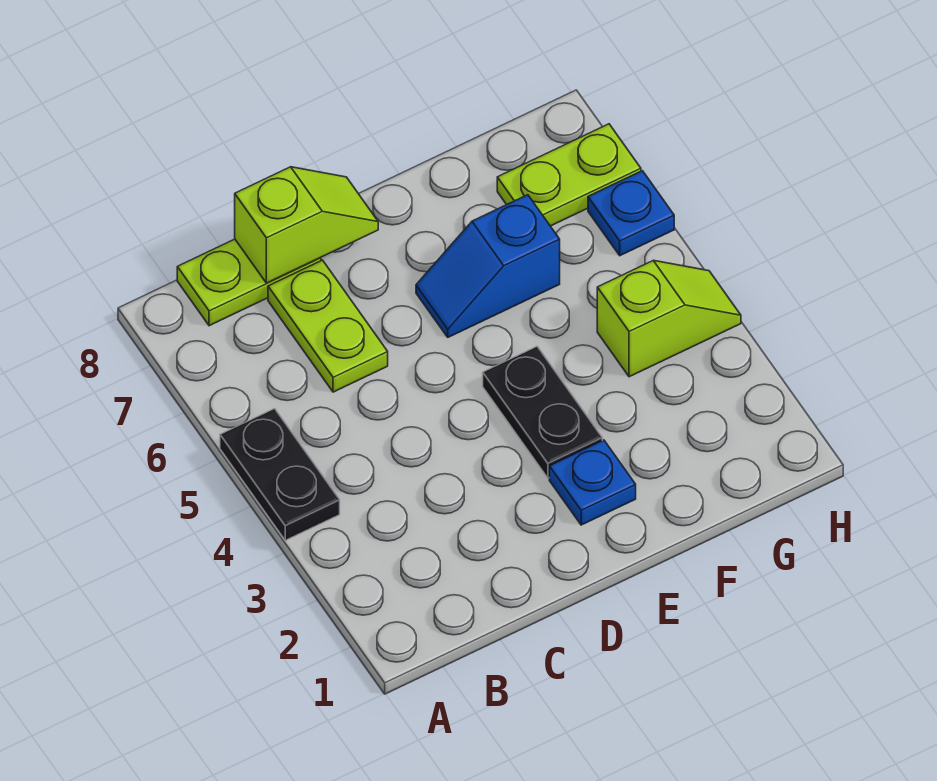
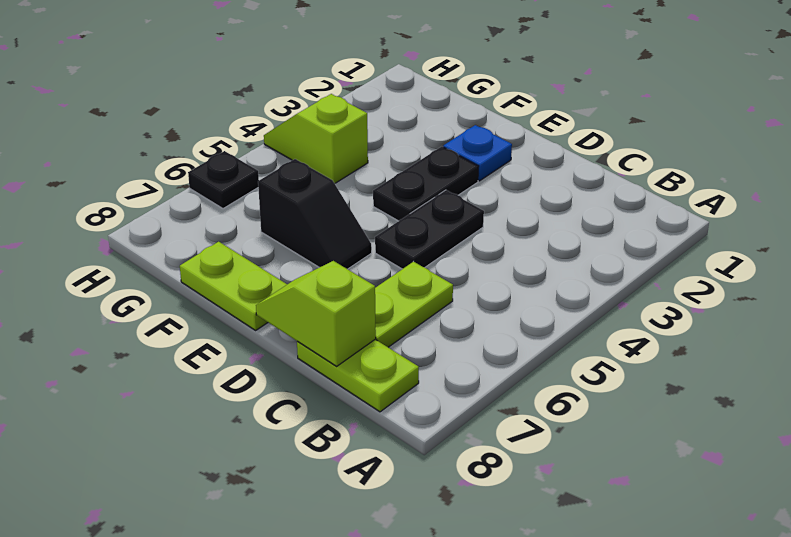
black plate A4:A5 level 1 -> black plate D4:D5 level 1
blue slope E6:F6 level 1 top F -> black slope E6:F6 level 1 top F
lime plate G7:H7 level 1 -> lime plate E8:F8 level 1
blue plate H6 level 1 -> black plate H6 level 1

